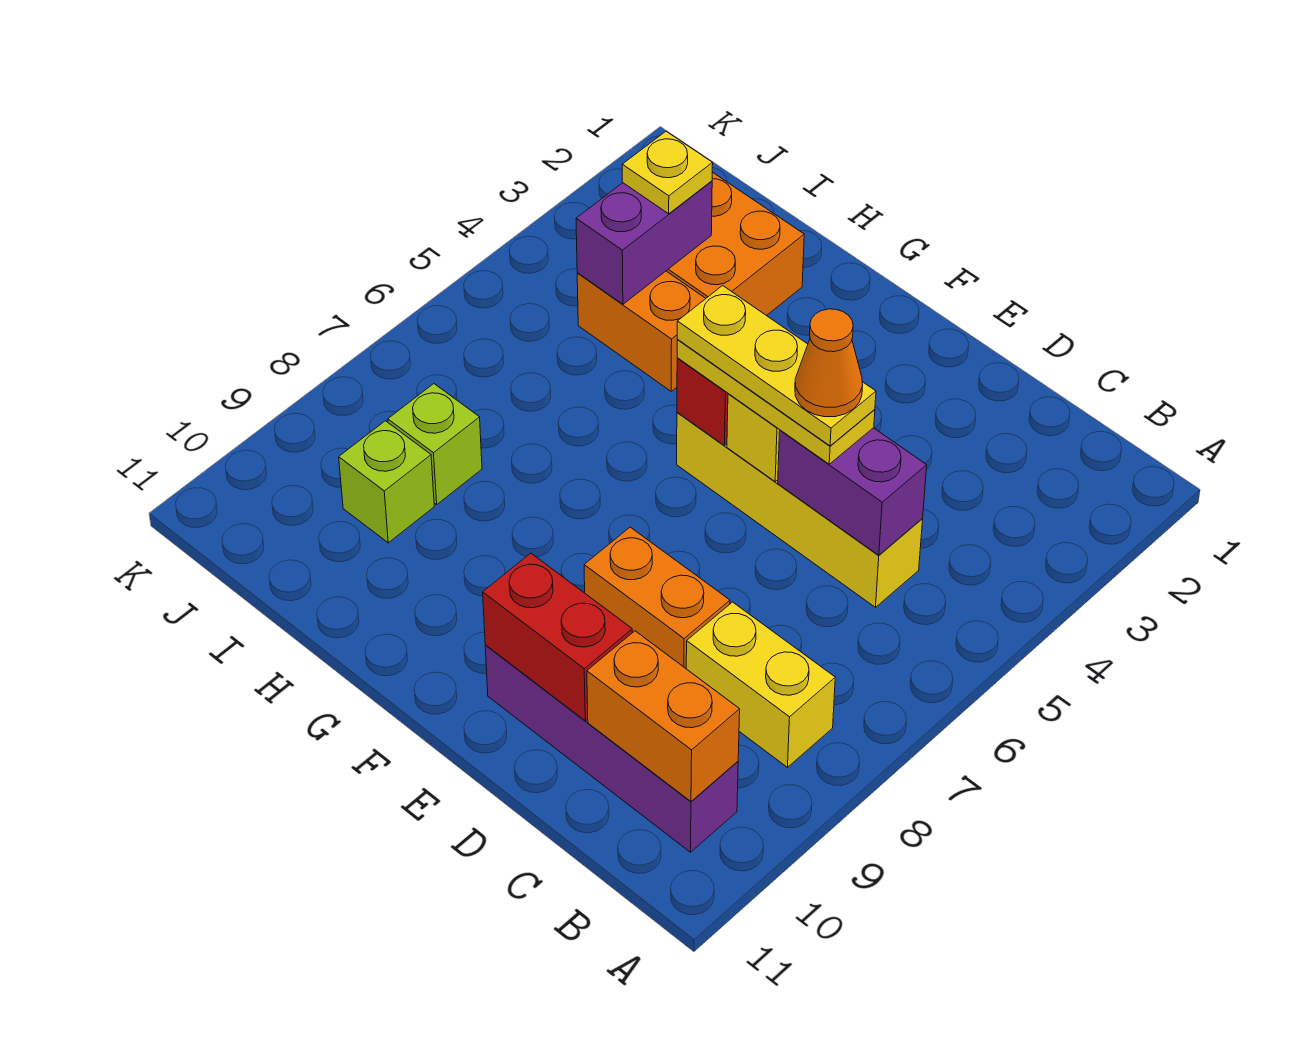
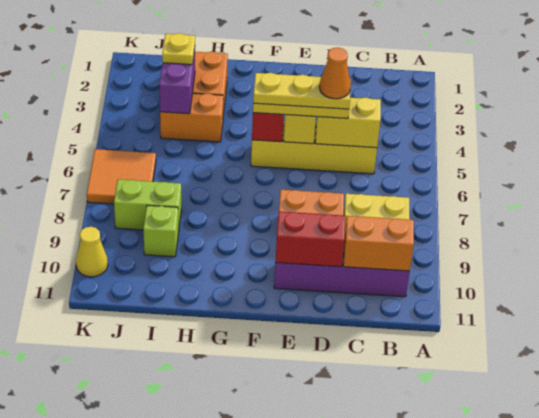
purple brick C5:D5 level 2 -> yellow brick C5:D5 level 2
lime brick I8 level 1 -> lime brick I8:J8 level 1
none -> orange tile J6:K7 level 1
none -> yellow cone K10 level 1

